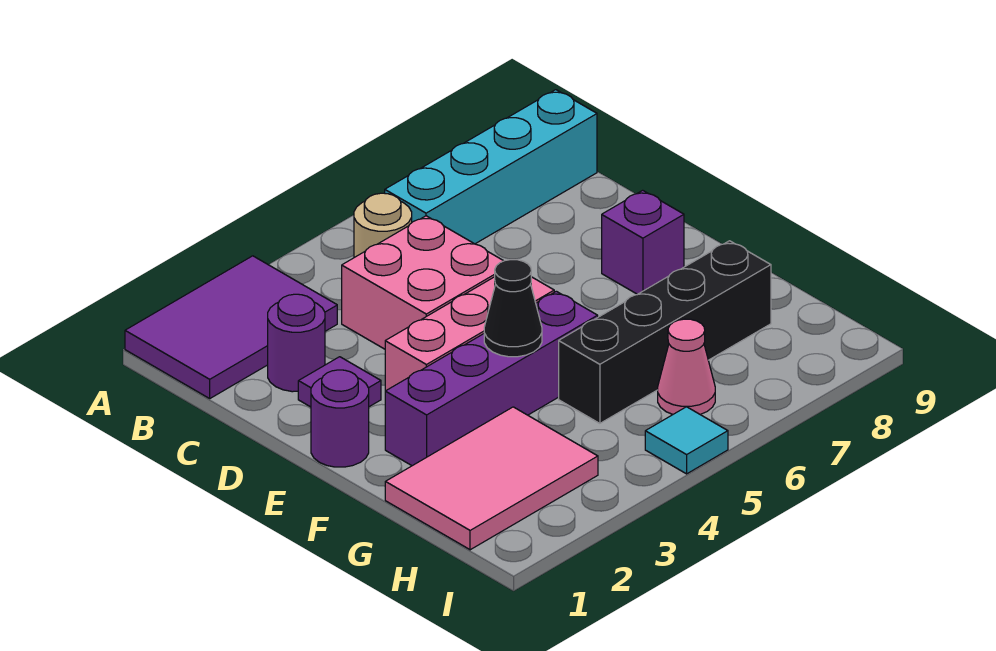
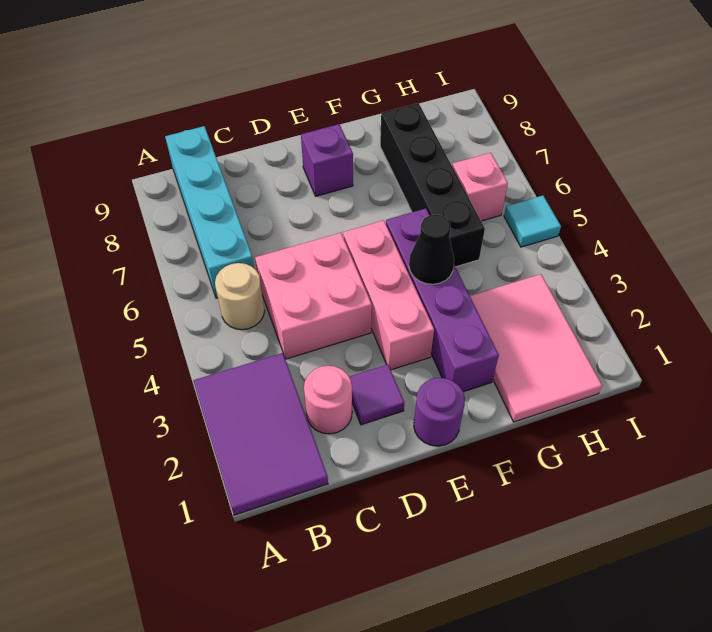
purple round brick C2 level 1 -> pink round brick C2 level 1
pink cone H6 level 1 -> pink brick H6 level 1

